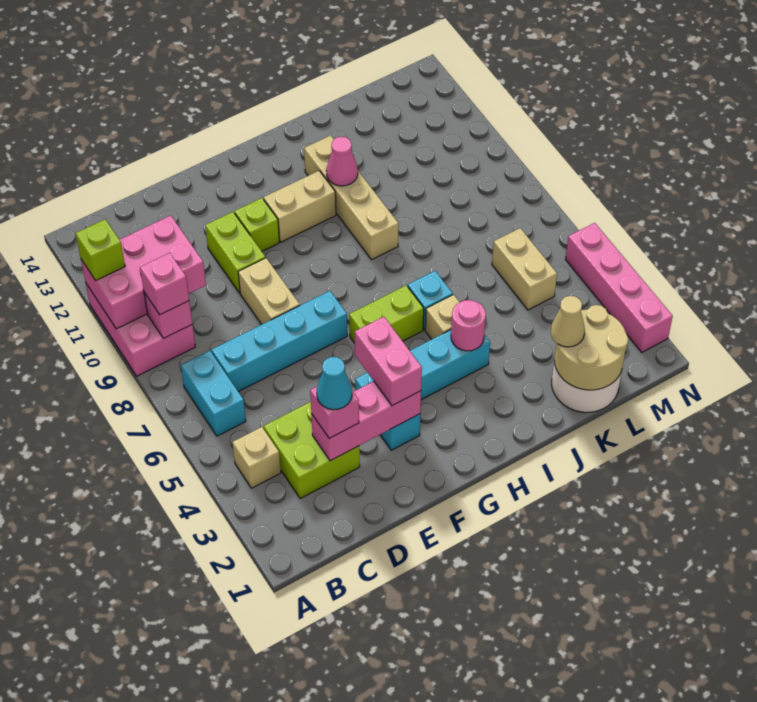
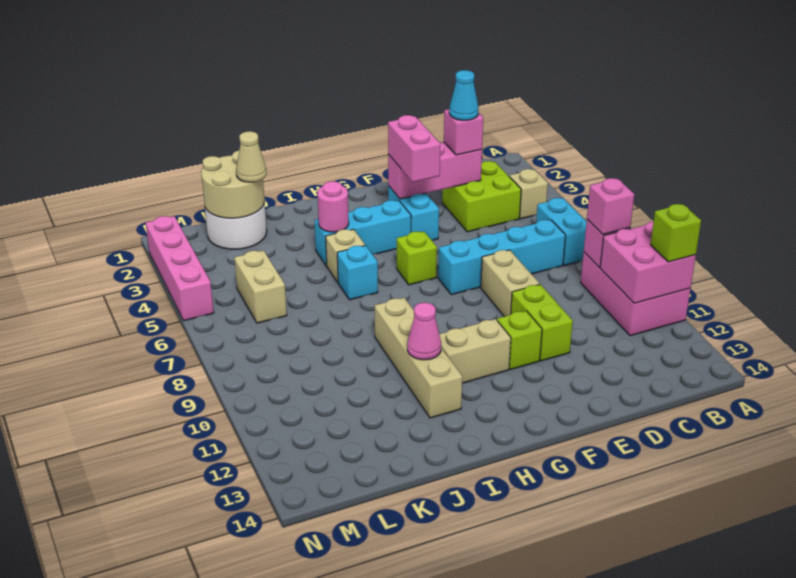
pink brick A10:C11 level 2 -> pink brick A10:B11 level 2
lime brick G6:H6 level 1 -> lime brick G6 level 1

